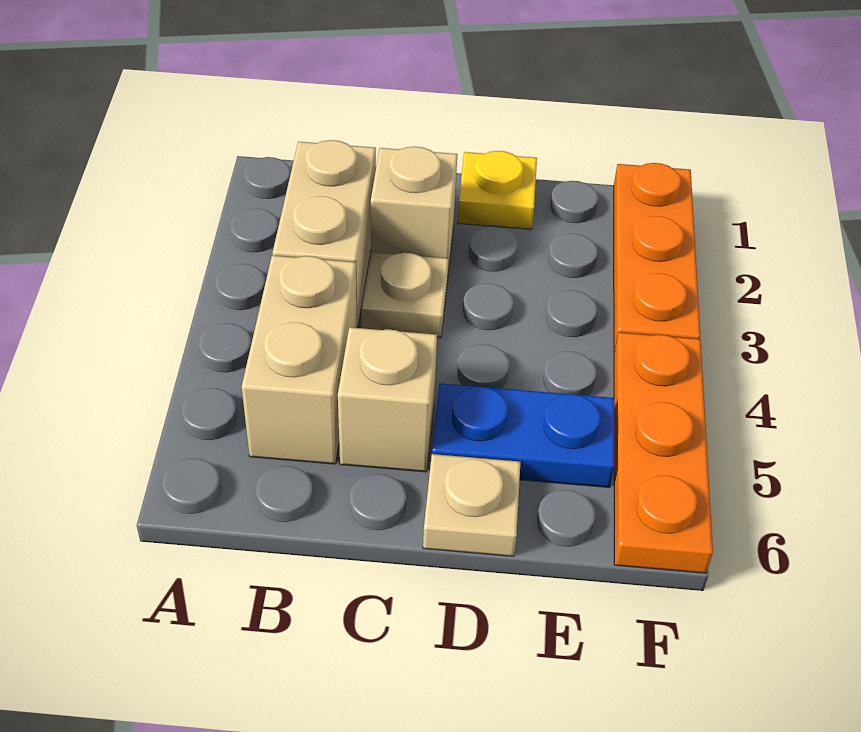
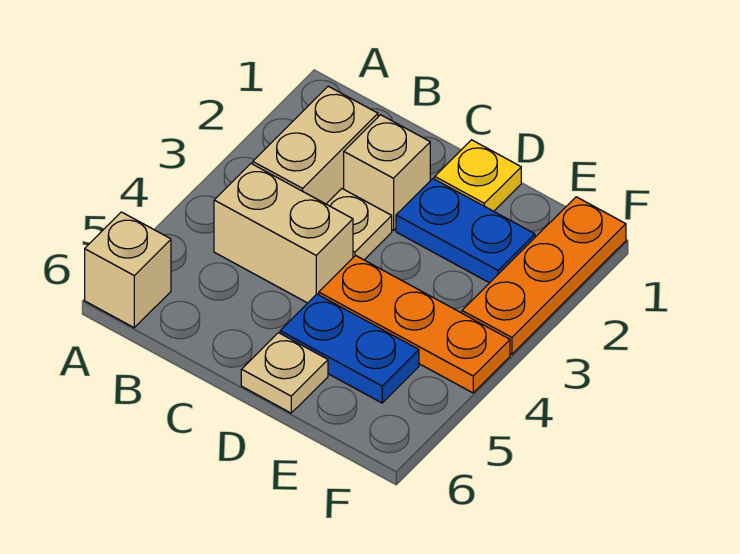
tan brick B4:B5 level 1 -> tan brick B4:C4 level 1
tan brick C5 level 1 -> tan brick A6 level 1
none -> blue plate D2:E2 level 1
orange plate F4:F6 level 1 -> orange plate D4:F4 level 1

